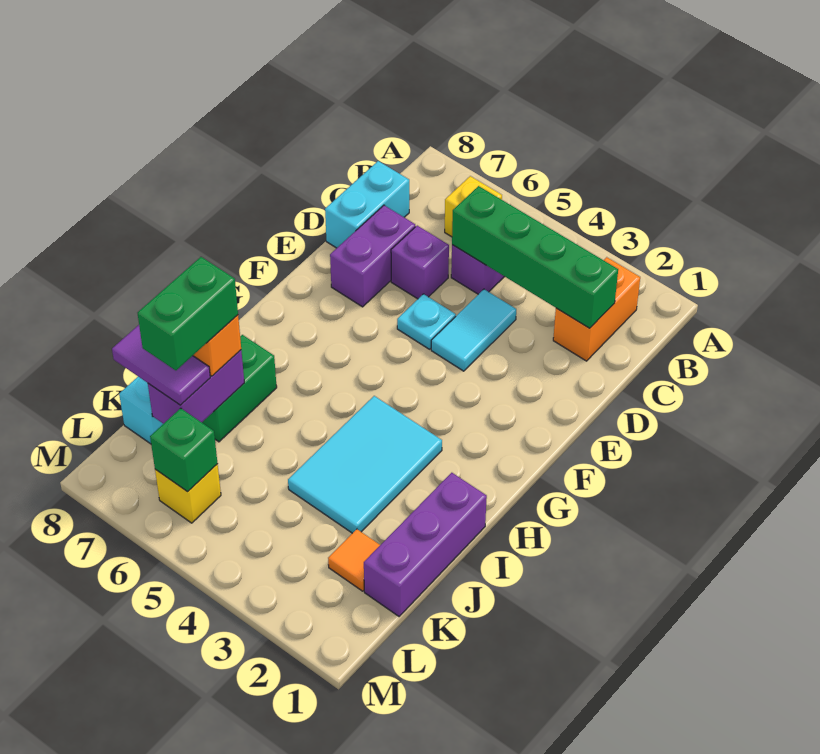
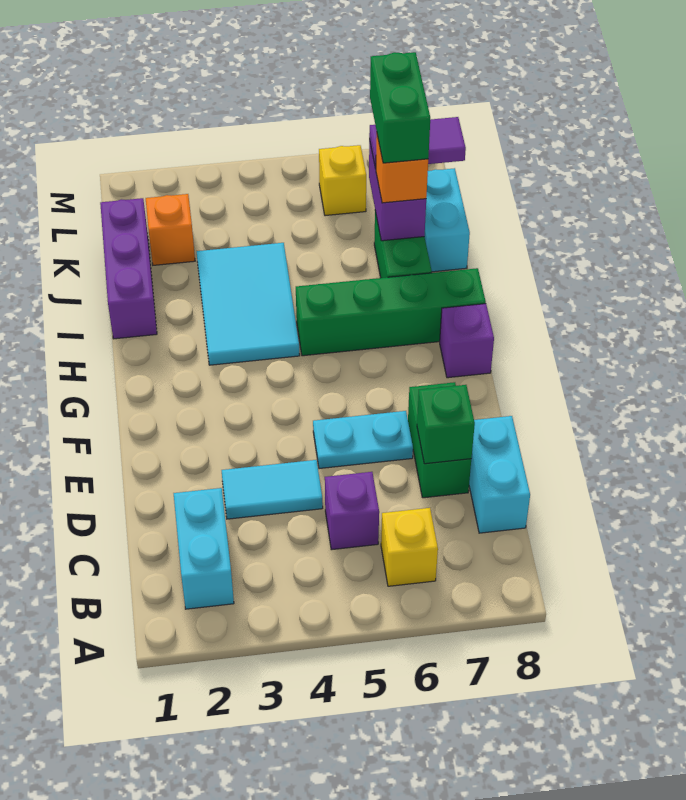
orange brick B2:C2 level 1 -> cyan brick B2:C2 level 1
green brick C2:C5 level 2 -> green brick H5:H8 level 1
cyan tile D4:E4 level 1 -> cyan tile D3:D4 level 1
purple brick D6 level 1 -> purple brick G8 level 1
purple brick D7:E7 level 1 -> green brick D7:E7 level 1
cyan plate E5 level 1 -> cyan plate E5:E6 level 1
orange tile K2 level 1 -> orange brick K2 level 1
green brick L6 level 2 -> green brick D7 level 2

